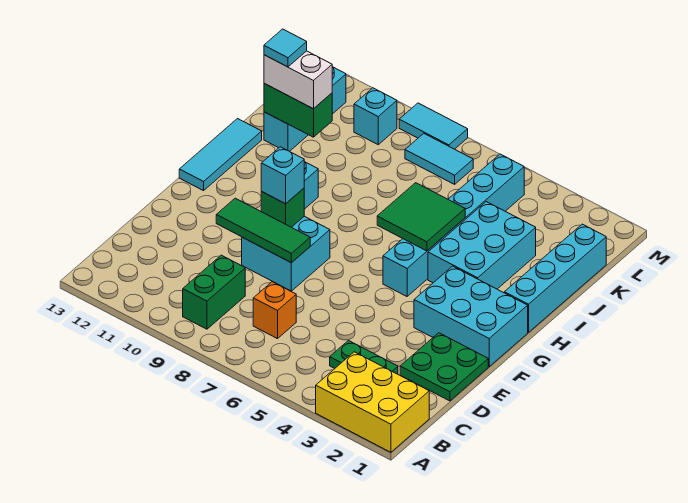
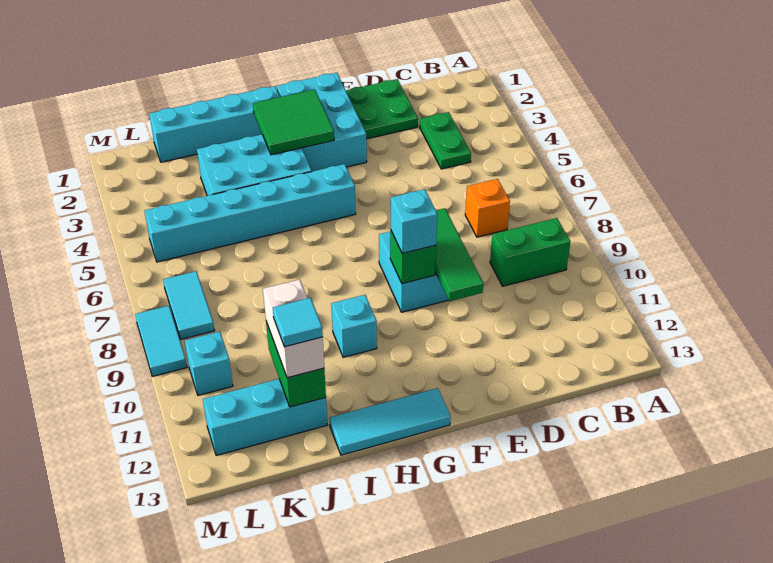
yellow brick A1:B3 level 1 -> none
green tile H5:I6 level 2 -> green tile G2:H3 level 2

